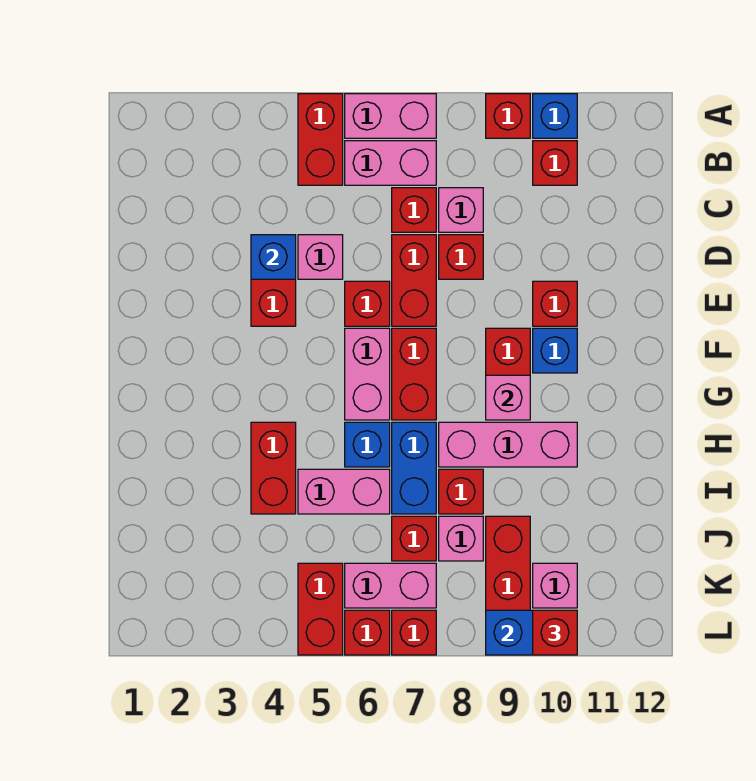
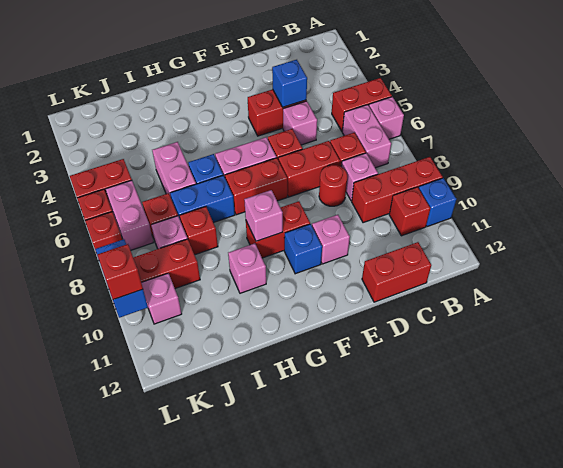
pink brick A6:A7 level 1 -> pink brick A6 level 1
red brick A9 level 1 -> red brick A9:C9 level 1
red brick D8 level 1 -> red round brick D8 level 1
red brick E10 level 1 -> pink brick E10 level 1
red brick H4:I4 level 1 -> red brick C12:D12 level 1
pink brick H8:H10 level 1 -> pink brick H10 level 1

